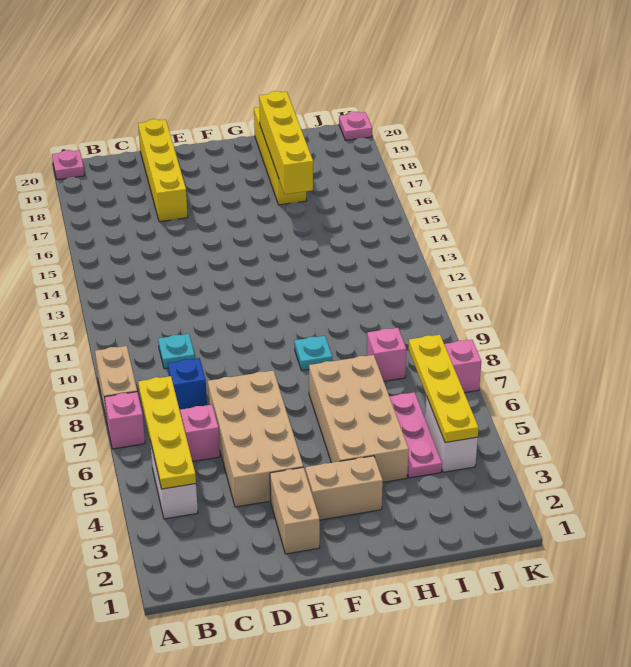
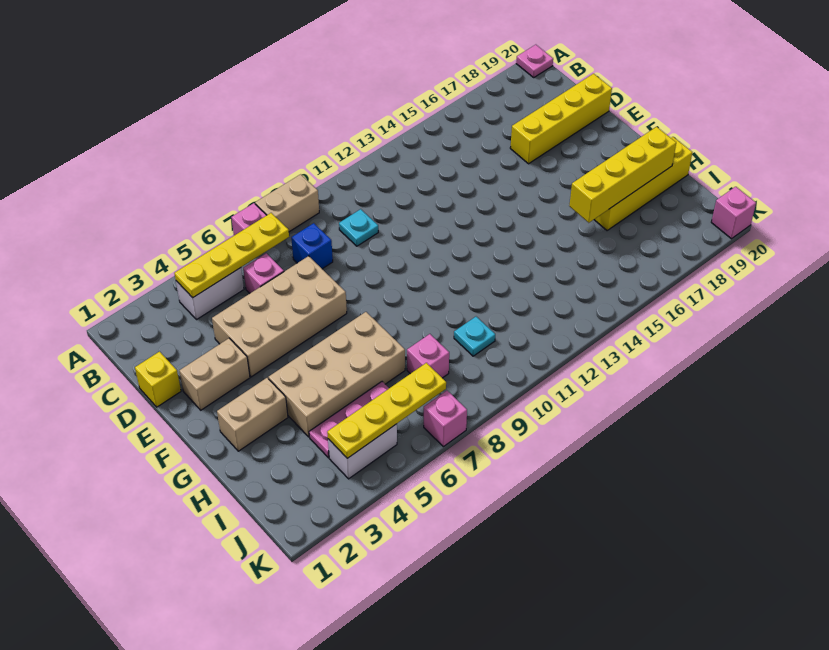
none -> yellow brick D1 level 1
tan brick F3:G3 level 1 -> tan brick G2:G3 level 1
cyan plate G9 level 1 -> cyan plate I10 level 1
pink plate K20 level 1 -> pink brick K20 level 1

